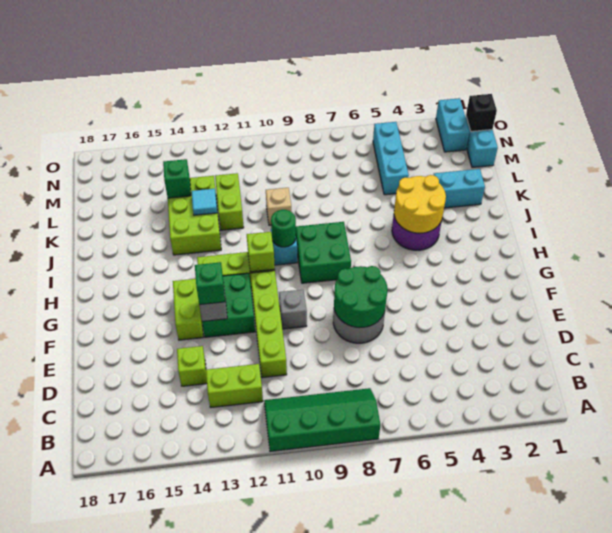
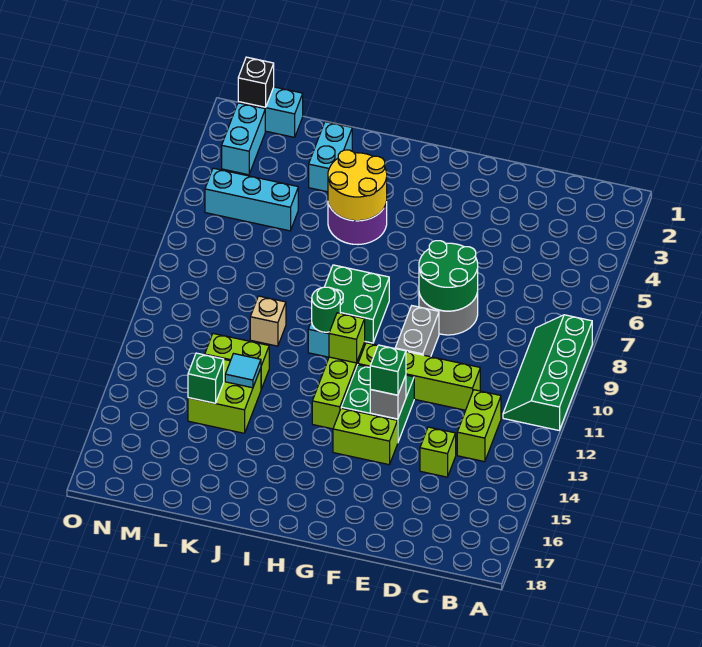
grey brick F10 level 1 -> grey brick F9:F10 level 1
lime brick J13:L14 level 1 -> lime brick K13:L14 level 1
cyan brick N2:O2 level 1 -> cyan brick N2:N3 level 1

